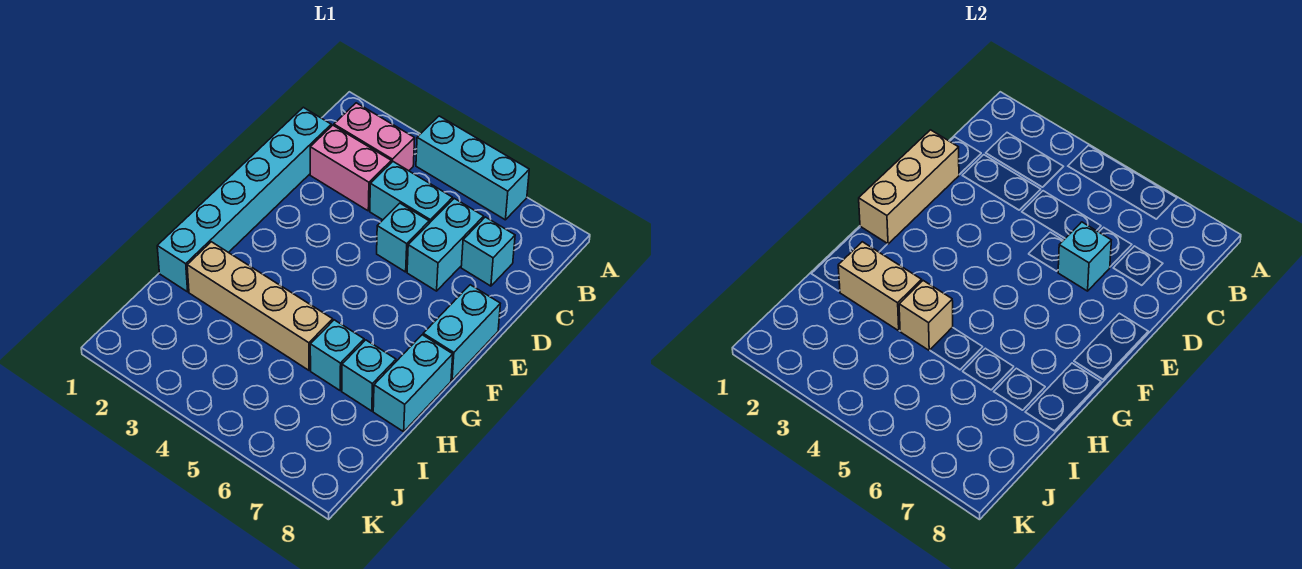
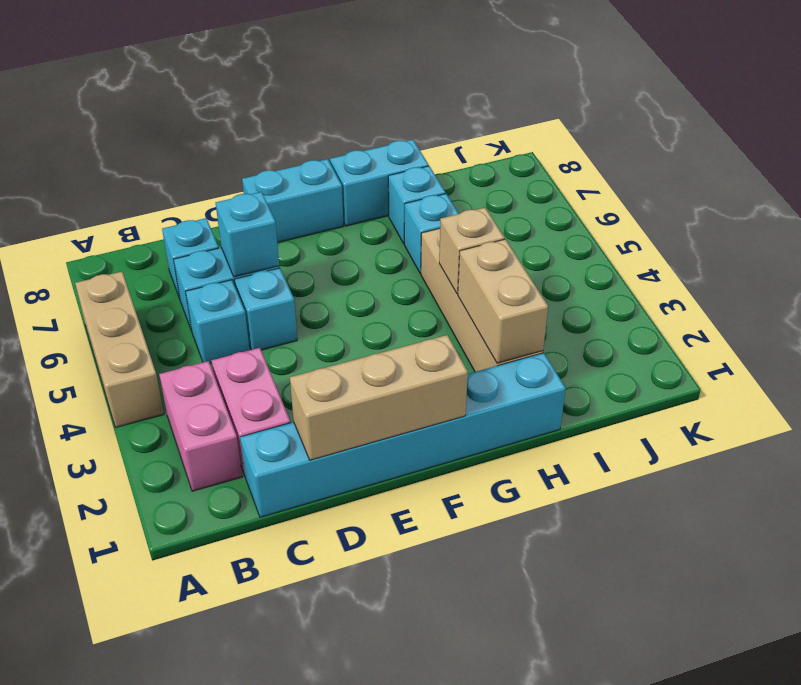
cyan brick A4:A6 level 1 -> tan brick A4:A6 level 1
cyan brick C4:C5 level 1 -> cyan brick C5 level 1

